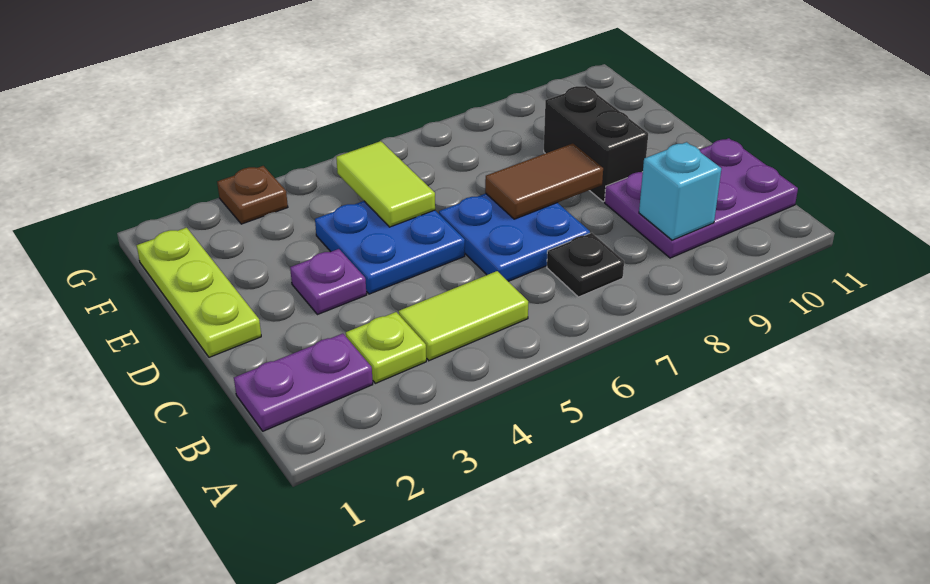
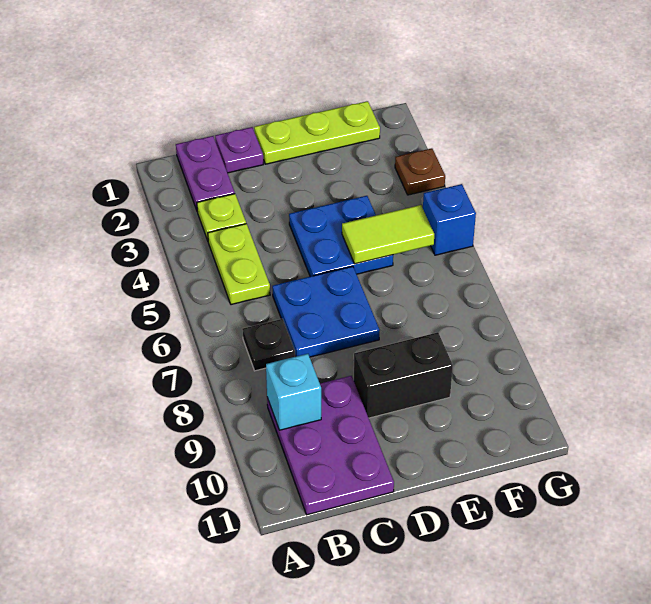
lime tile B4:B5 level 1 -> lime plate B4:B5 level 1
purple plate D3 level 1 -> purple plate C1 level 1
brown tile D7:D8 level 2 -> none
none -> blue brick G5 level 1

